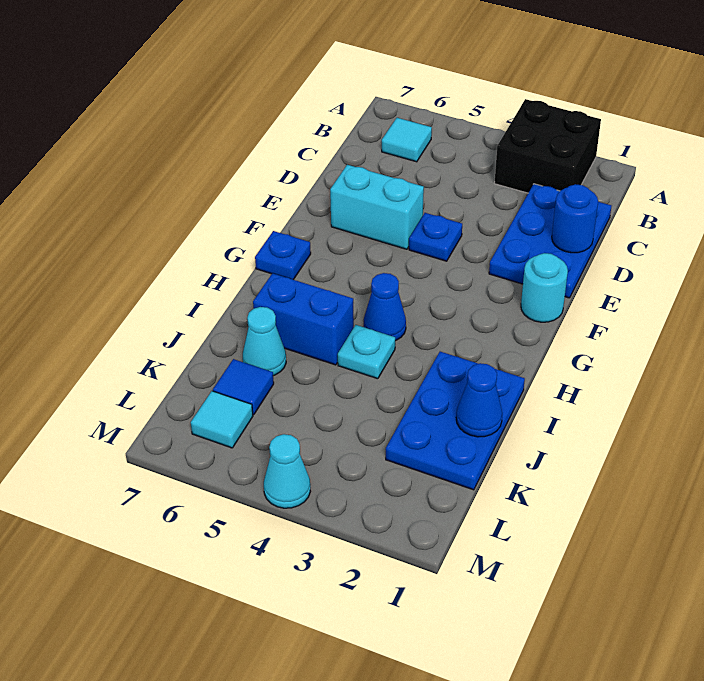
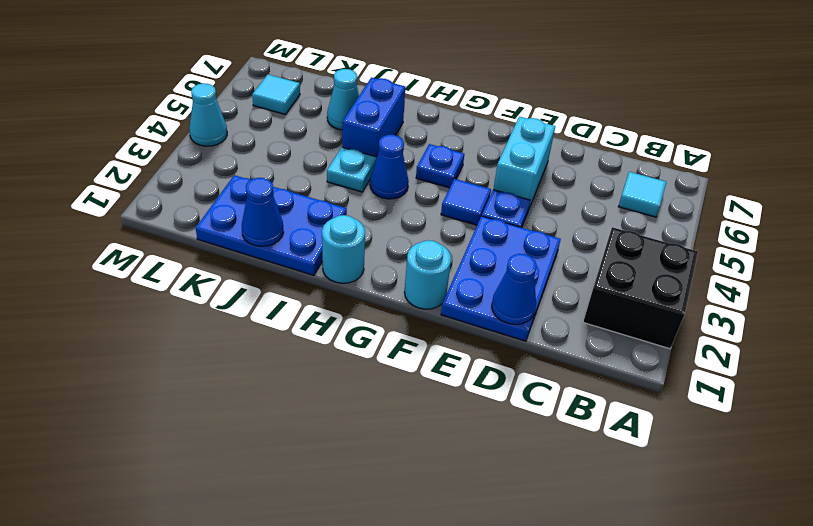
blue plate C1:E2 level 1 -> blue plate D1:E3 level 1
blue round brick D1 level 2 -> blue cone D1 level 2
blue plate G7 level 1 -> blue plate G5 level 1
none -> cyan round brick H1 level 1
blue tile K6 level 1 -> blue tile F4 level 1

